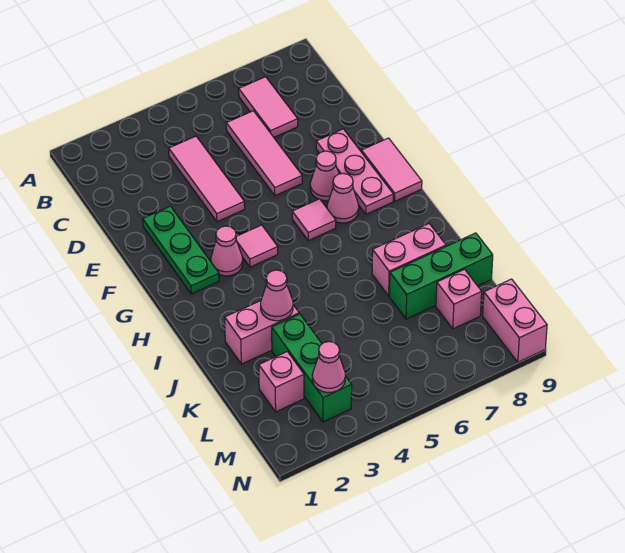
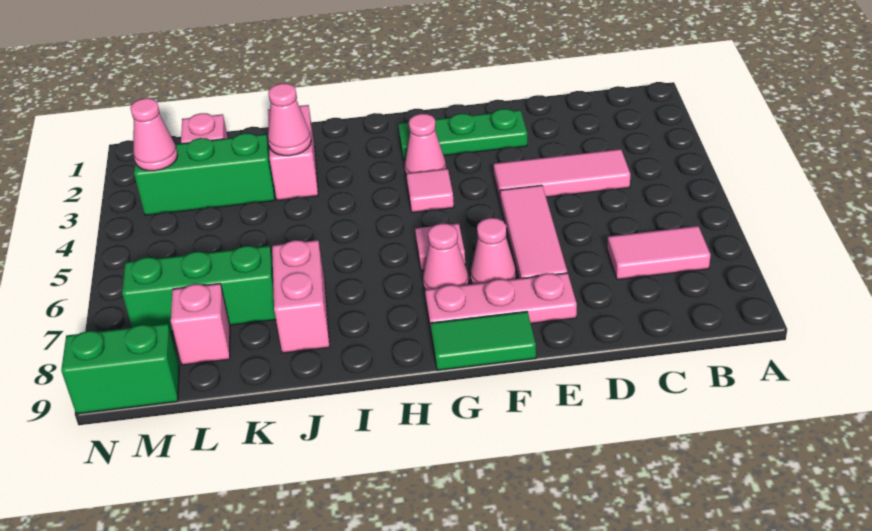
pink tile C6:E6 level 1 -> pink tile E5:E7 level 1
pink tile F9:G9 level 1 -> green tile F9:G9 level 1
green brick K7:K9 level 1 -> green brick K7:M7 level 1
pink brick M9:N9 level 1 -> green brick M9:N9 level 1

